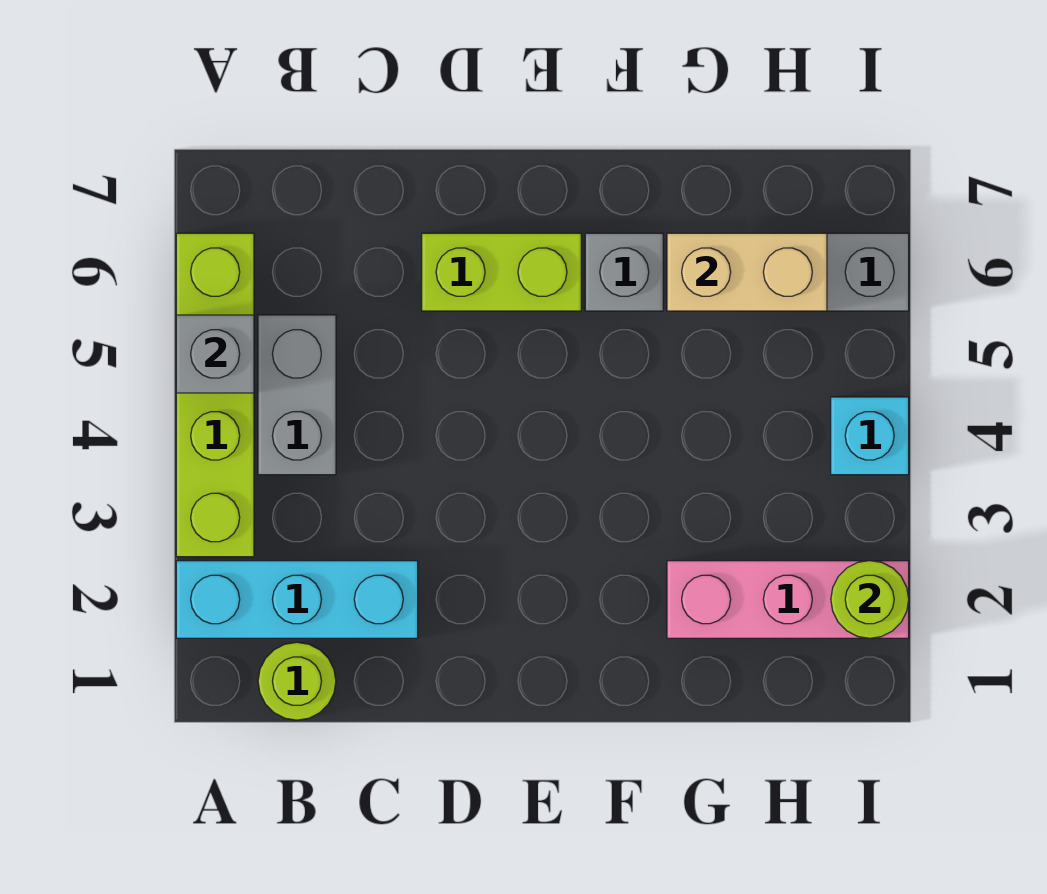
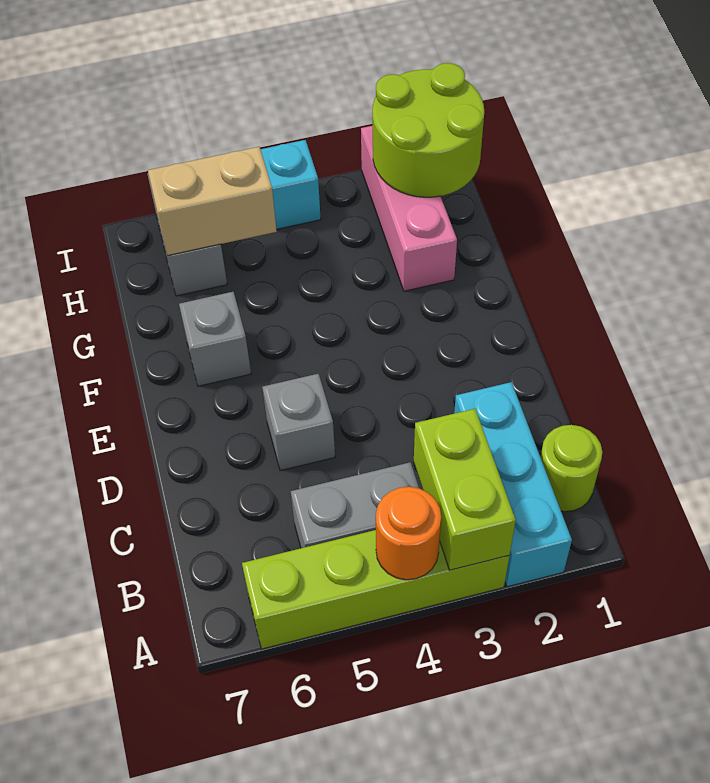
none -> orange round brick A4 level 2
grey brick A5 level 2 -> grey brick D5 level 1
lime brick D6:E6 level 1 -> lime brick A3:B3 level 2
tan brick G6:H6 level 2 -> tan brick H5:H6 level 2
lime round brick I2 level 2 -> lime round brick H1:I2 level 2

